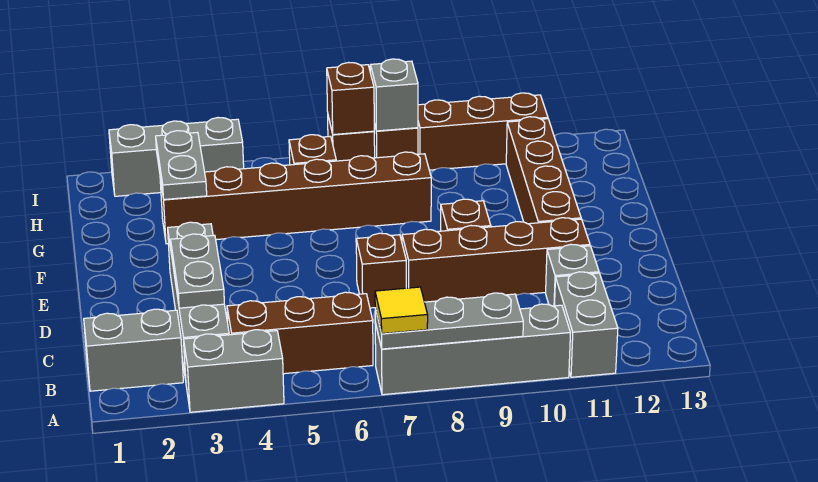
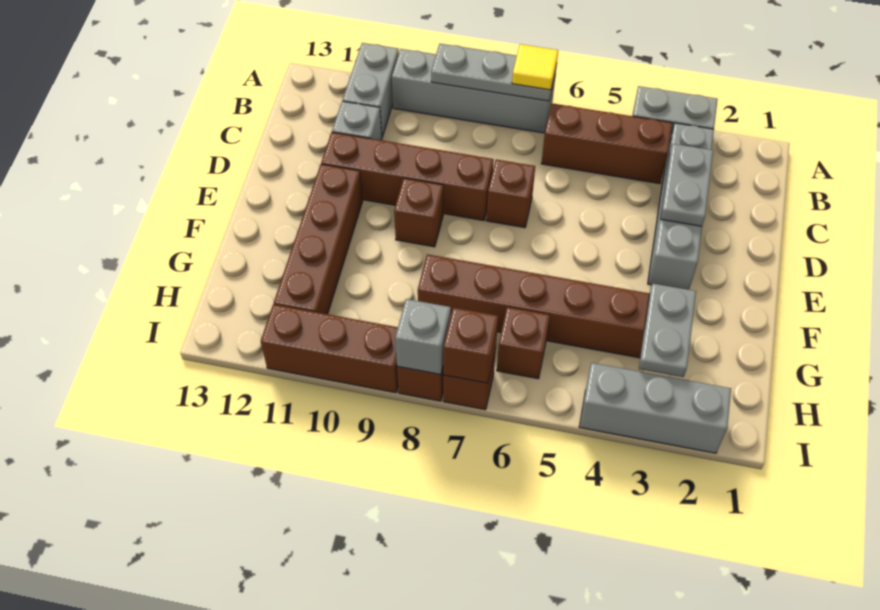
grey brick B1:B2 level 1 -> none

